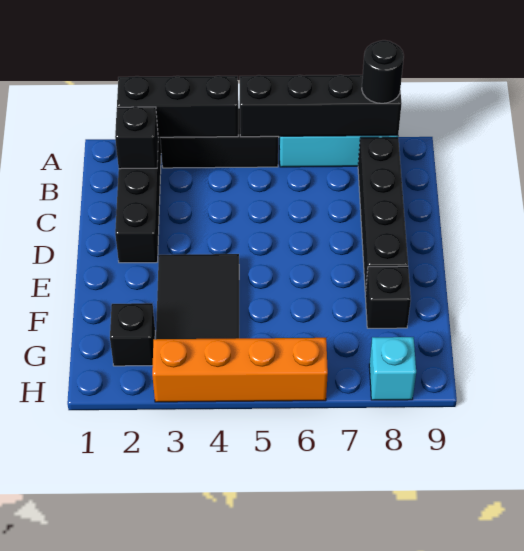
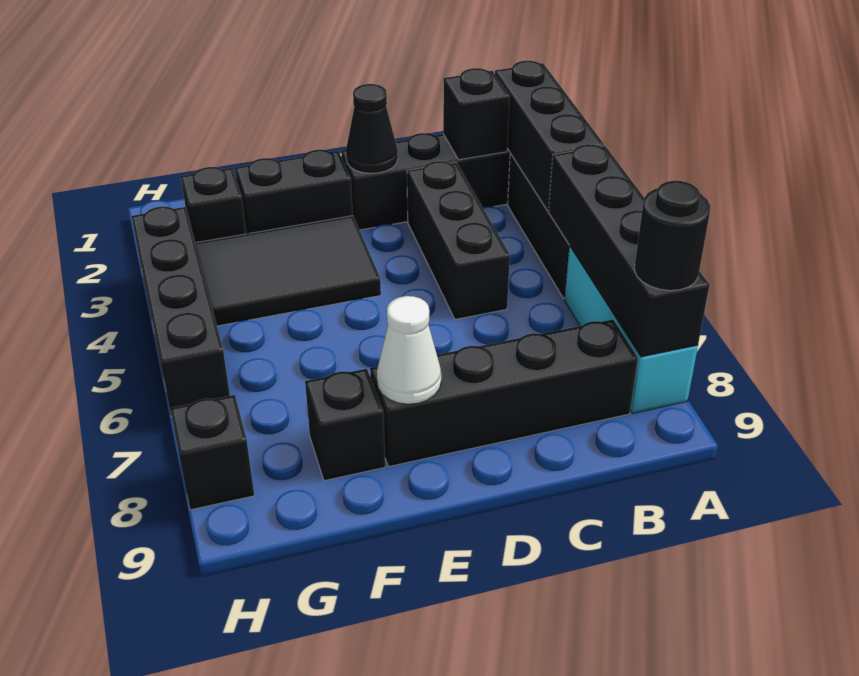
none -> black brick C3:C5 level 1
none -> black cone D2 level 2
none -> black brick E2:F2 level 1
none -> white cone E8 level 2
orange brick H3:H6 level 1 -> black brick H3:H6 level 1
cyan brick H8 level 1 -> black brick H8 level 1

